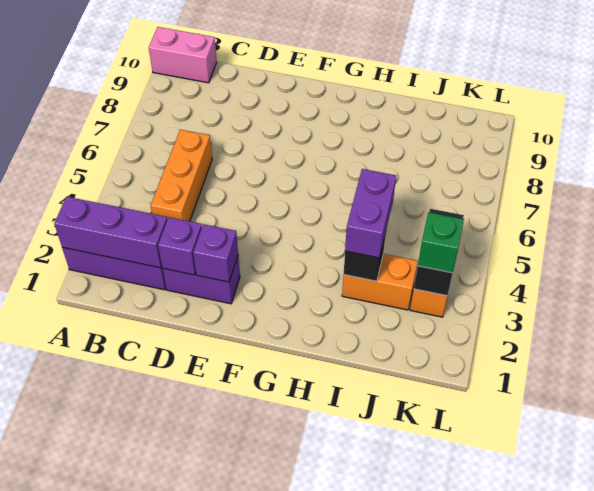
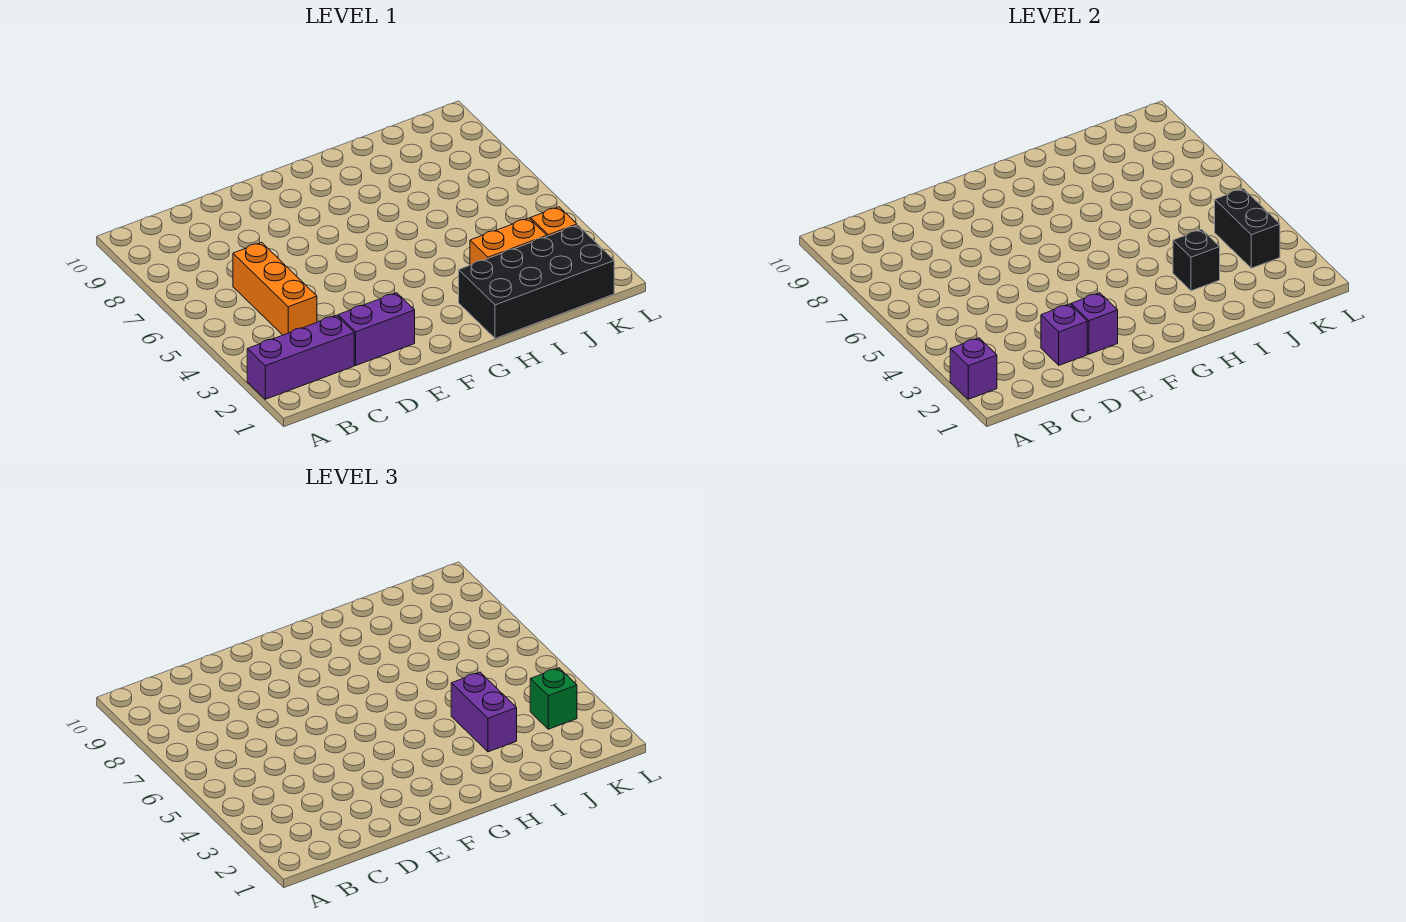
purple brick A2:C2 level 2 -> purple brick A2 level 2
pink brick A10:B10 level 1 -> none
none -> black brick H1:K2 level 1

